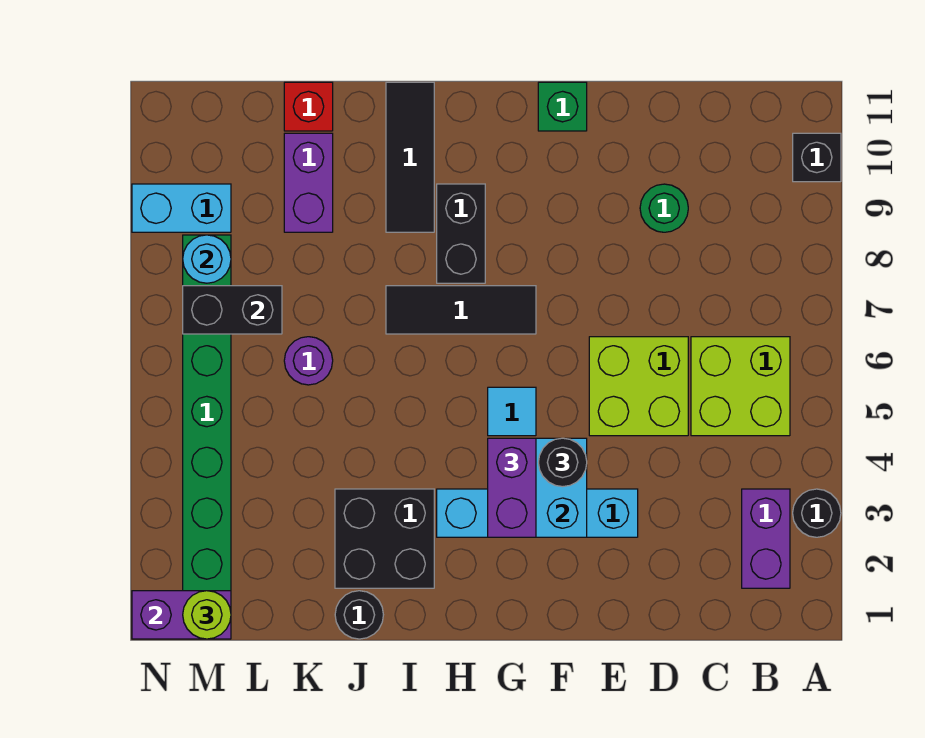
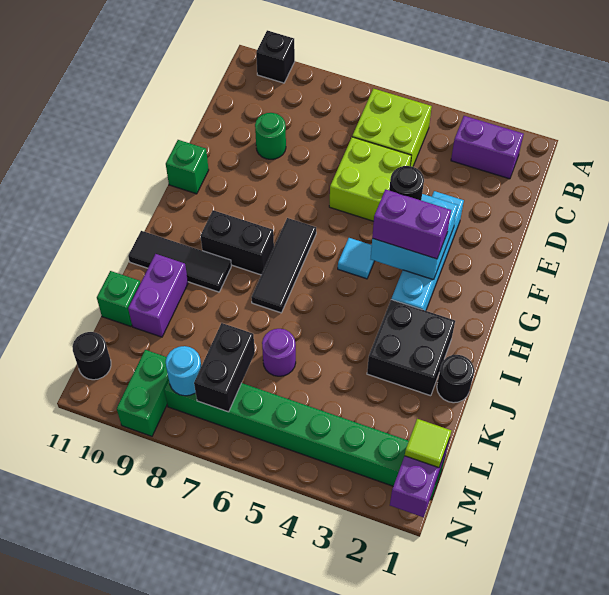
black round brick A3 level 1 -> black round brick M11 level 1
purple brick K9:K10 level 1 -> purple brick J10:K10 level 1
red brick K11 level 1 -> green brick K11 level 1
lime round brick M1 level 3 -> lime tile M1 level 3
cyan brick M9:N9 level 1 -> green brick M9:N9 level 1

